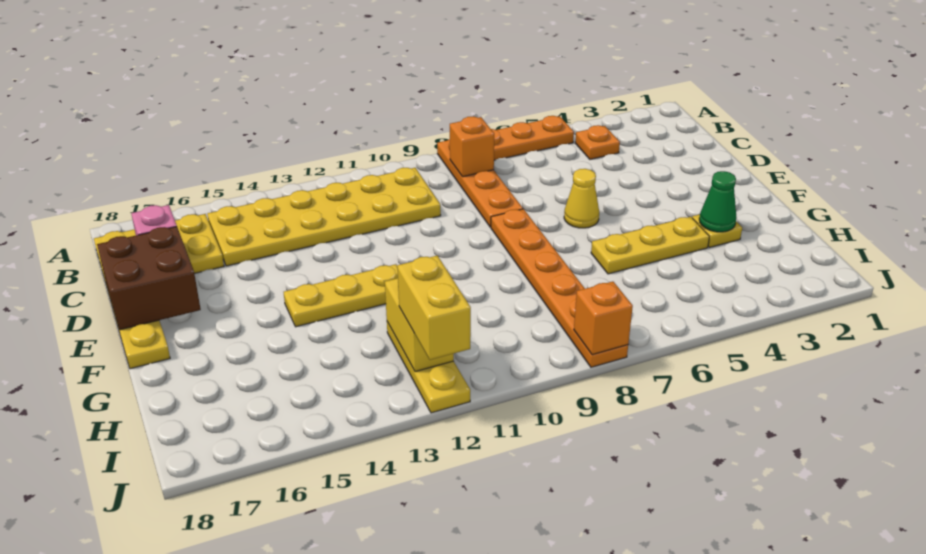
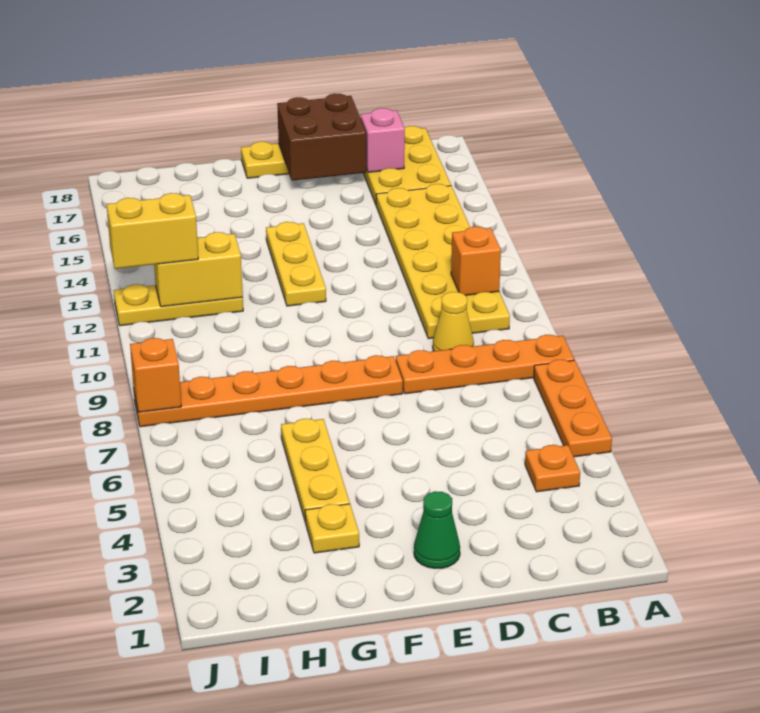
orange brick B8 level 2 -> orange brick B11 level 2
yellow cone E6 level 1 -> yellow cone C9 level 1
green cone G3 level 2 -> green cone E2 level 1

